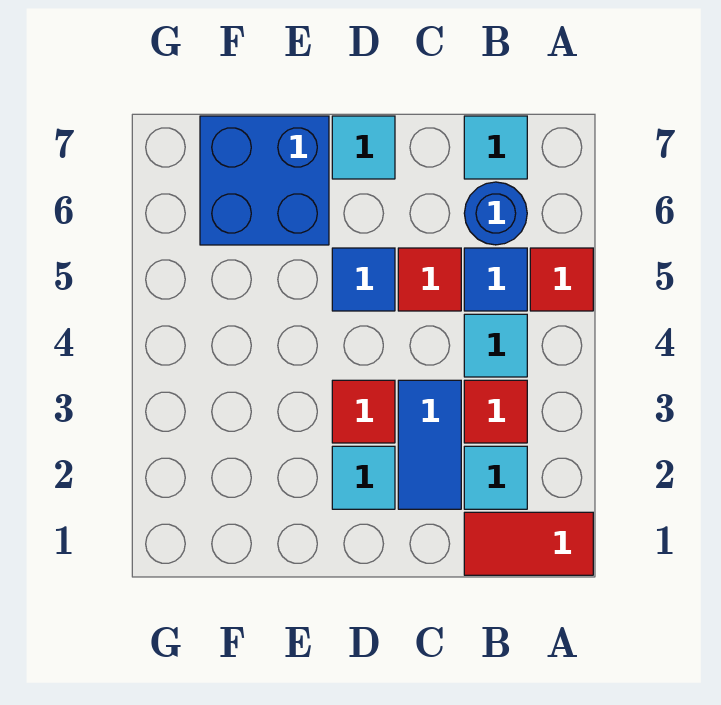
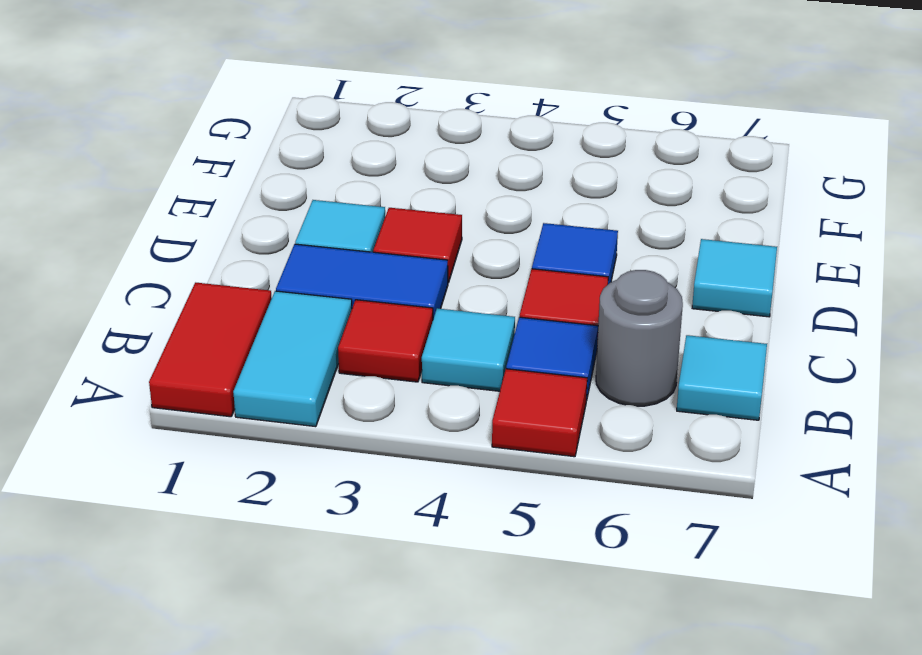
cyan tile B2 level 1 -> cyan tile A2:B2 level 1
blue round brick B6 level 1 -> grey round brick B6 level 1
blue brick E6:F7 level 1 -> none

